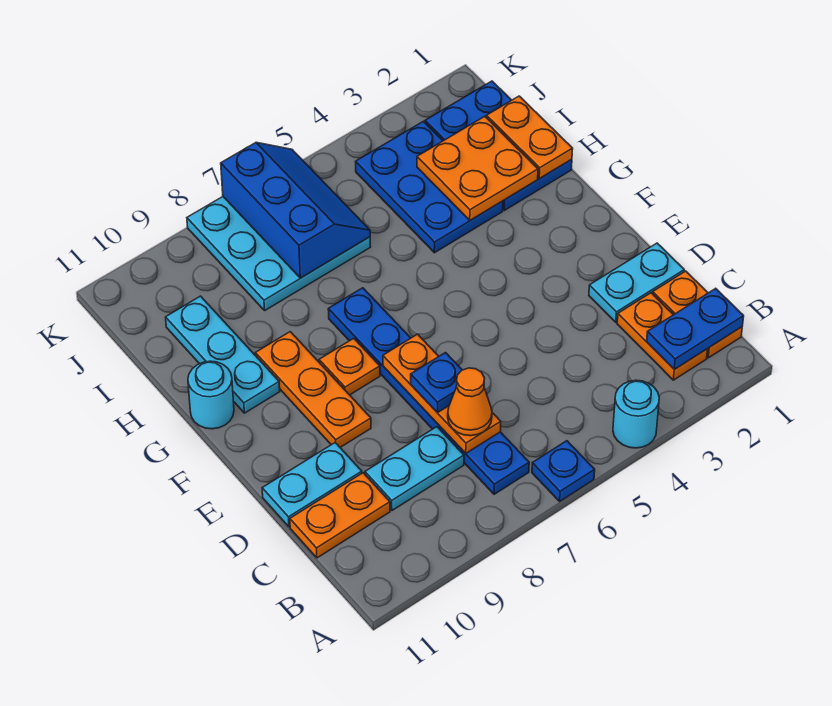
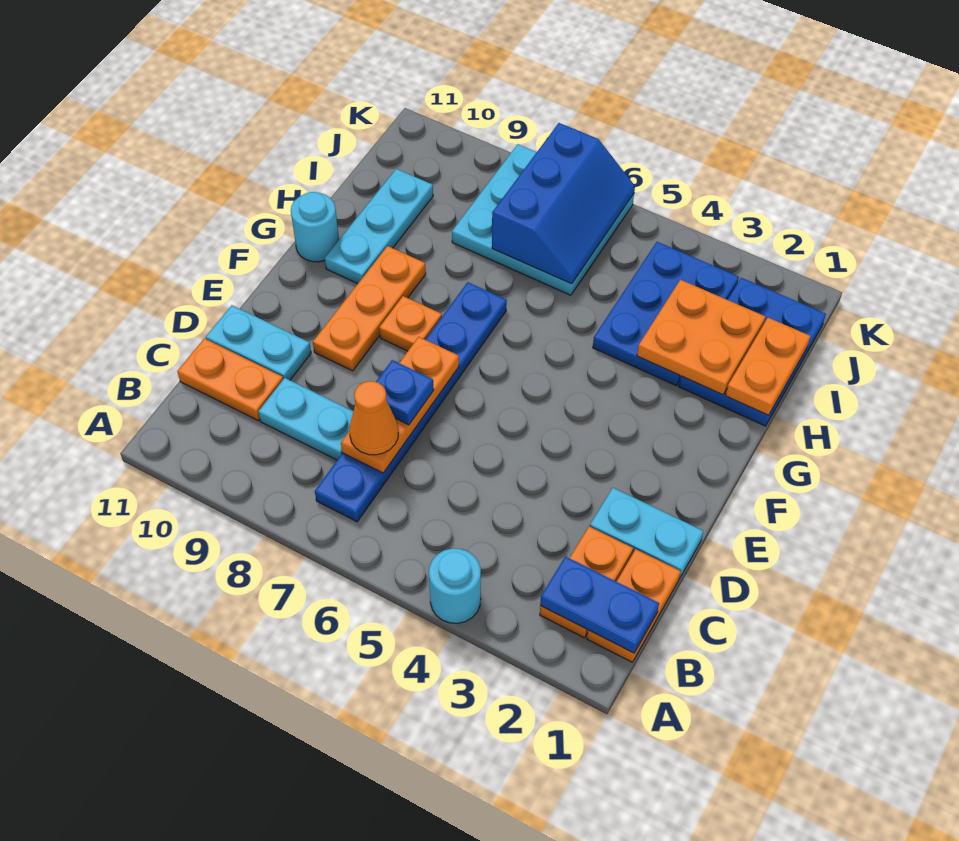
blue plate A6 level 1 -> none

